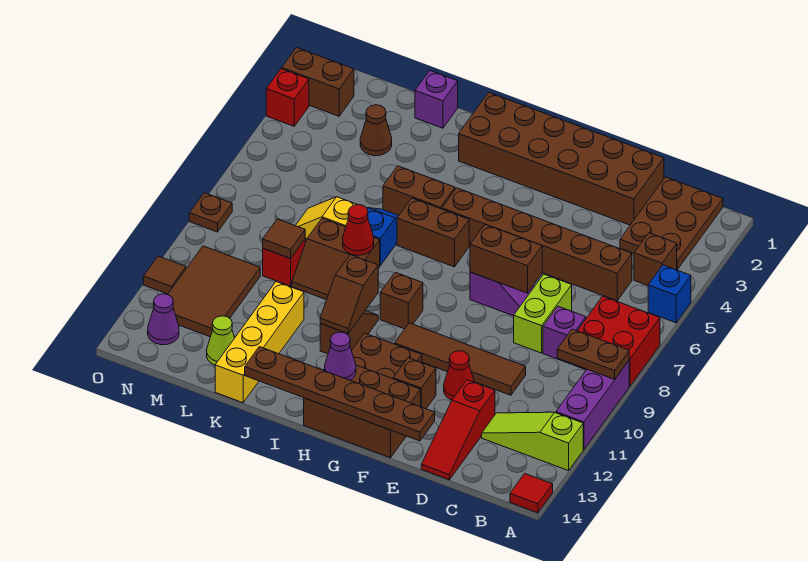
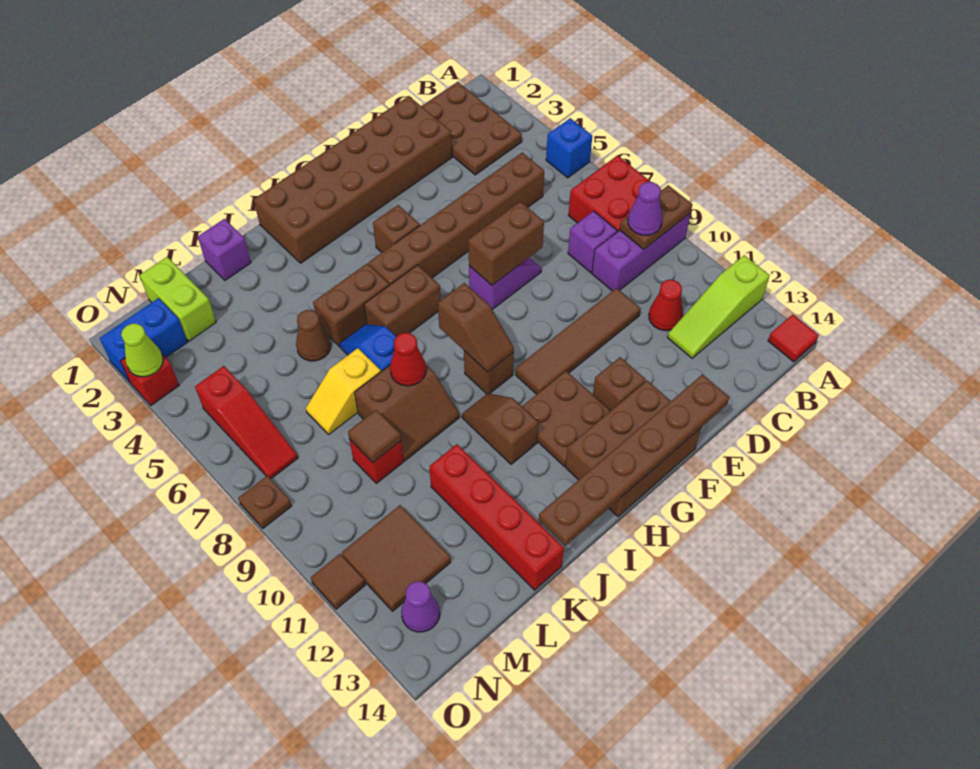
purple brick A9:A11 level 1 -> purple brick A9:C9 level 1
brown brick B4 level 1 -> brown brick G4 level 1
lime brick D7:D8 level 1 -> lime brick M1:M2 level 1
red slope D12:D14 level 1 top 12 -> red slope N5:N7 level 1 top 5
red cone E11 level 1 -> red cone C11 level 1
purple cone H13 level 2 -> purple cone B9 level 3
brown slope I10:I11 level 2 top 10 -> brown slope H8:H9 level 2 top 8
yellow brick K11:K14 level 1 -> red brick K11:K14 level 1
brown cone L3 level 1 -> brown cone K5 level 1
lime cone L13 level 1 -> lime cone O3 level 2
brown tile M10:N12 level 1 -> brown tile M11:N12 level 1
brown brick N2:O2 level 1 -> blue brick N2:O2 level 1

